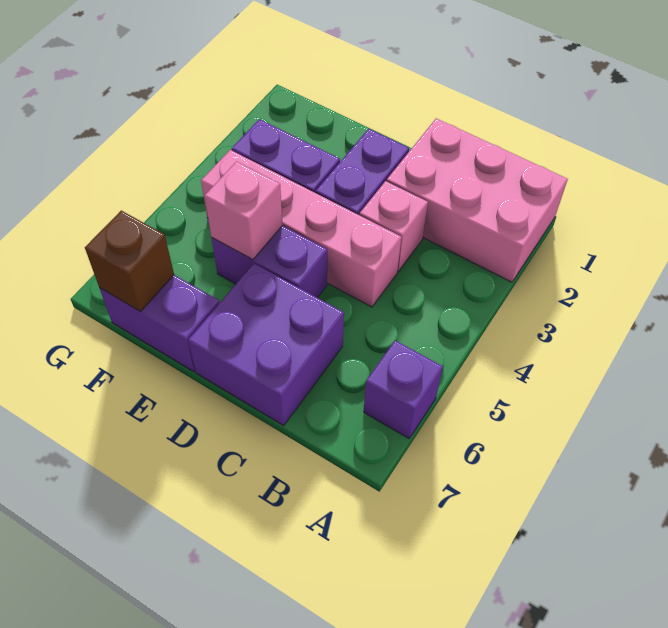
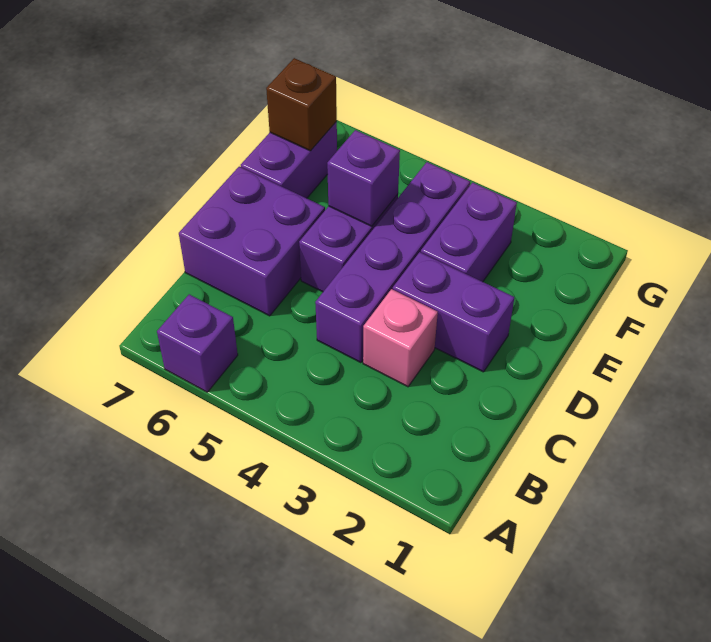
pink brick A1:C2 level 1 -> none
pink brick C4:F4 level 1 -> purple brick C4:F4 level 1
pink brick E5 level 2 -> purple brick E5 level 2

